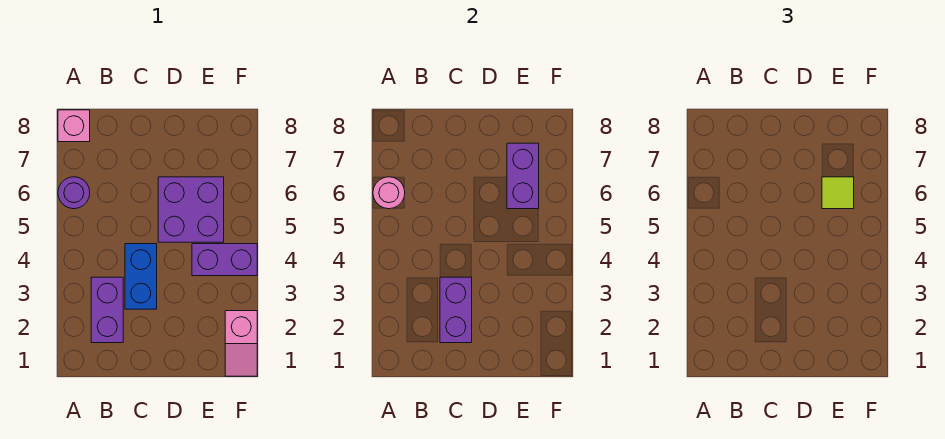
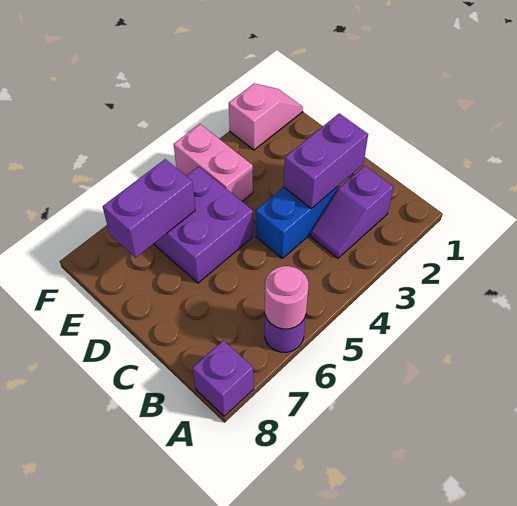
pink brick A8 level 1 -> purple brick A8 level 1
purple brick B2:B3 level 1 -> purple slope B2:B3 level 1 top 2
purple brick E4:F4 level 1 -> pink brick E4:F4 level 1
lime tile E6 level 3 -> none

